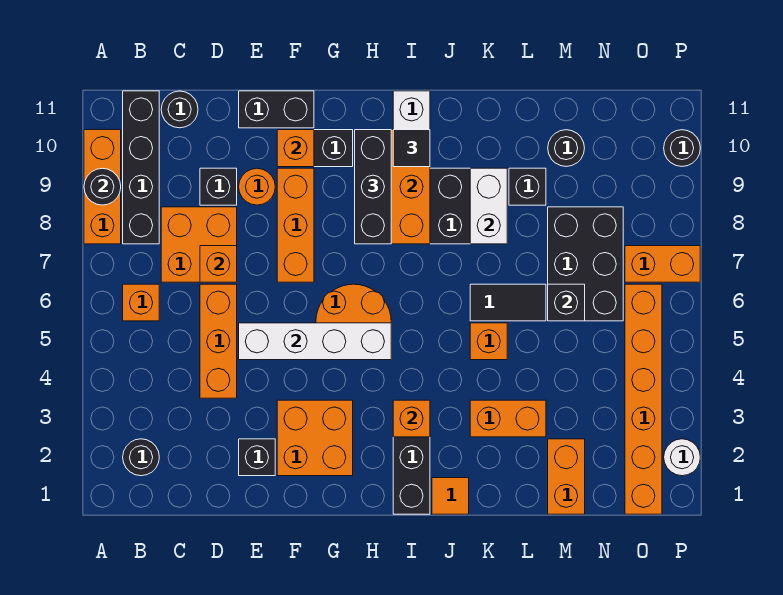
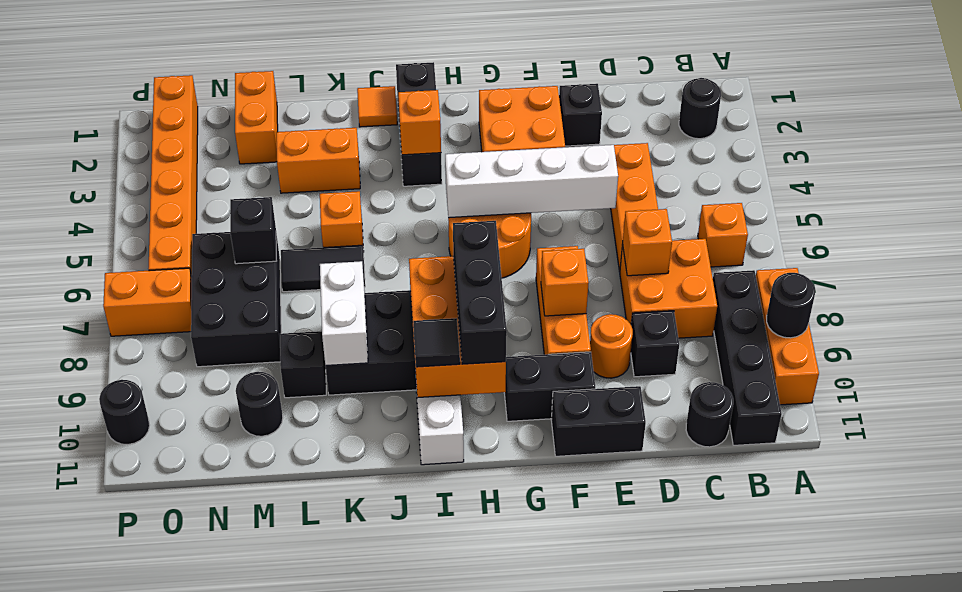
orange brick F10 level 2 -> orange brick F8 level 2
white round brick P2 level 1 -> none

